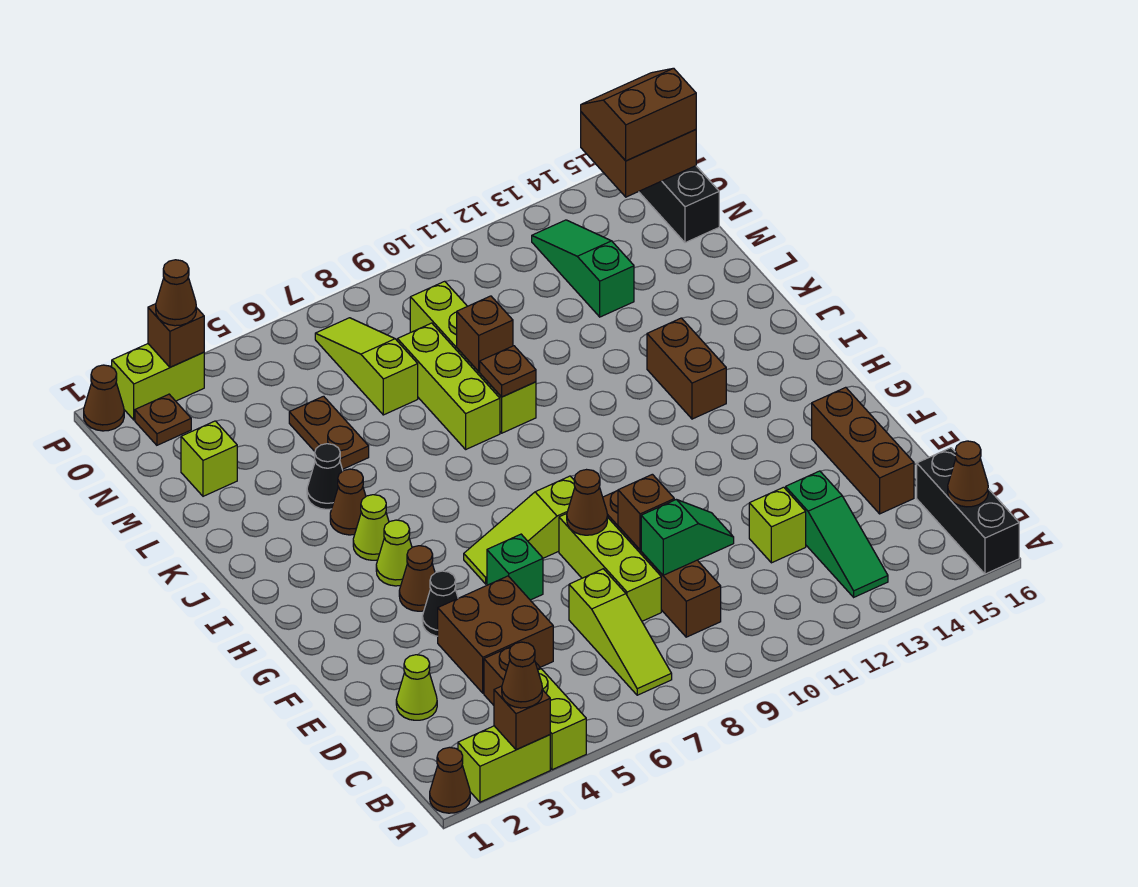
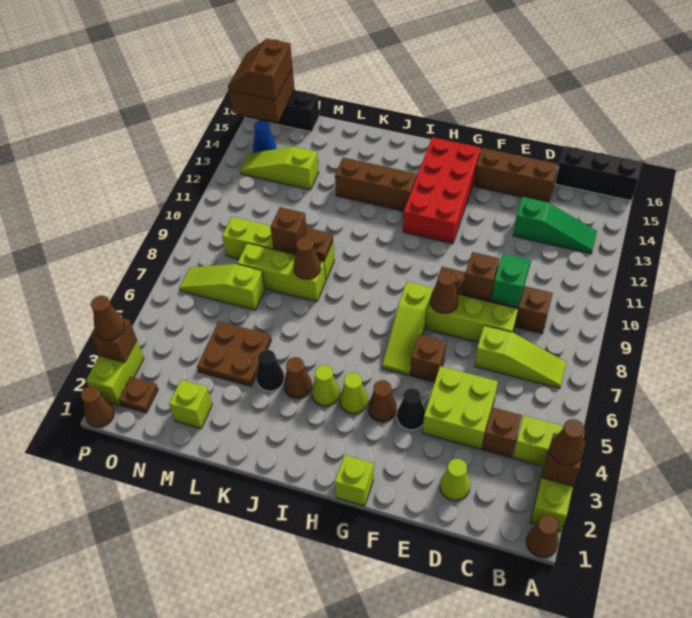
brown cone B16 level 2 -> brown cone K8 level 2
brown brick D4:E5 level 1 -> lime brick D4:E5 level 1
lime brick D12 level 1 -> lime brick G1 level 1
green brick F6 level 1 -> brown brick F6 level 1
none -> red brick G12:H15 level 1
brown brick I13:J13 level 1 -> brown brick I13:K13 level 1
brown plate L5:M5 level 1 -> brown plate L4:M5 level 1
green slope M13:O13 level 1 top M -> lime slope M13:O13 level 1 top M
none -> blue cone O14 level 1

